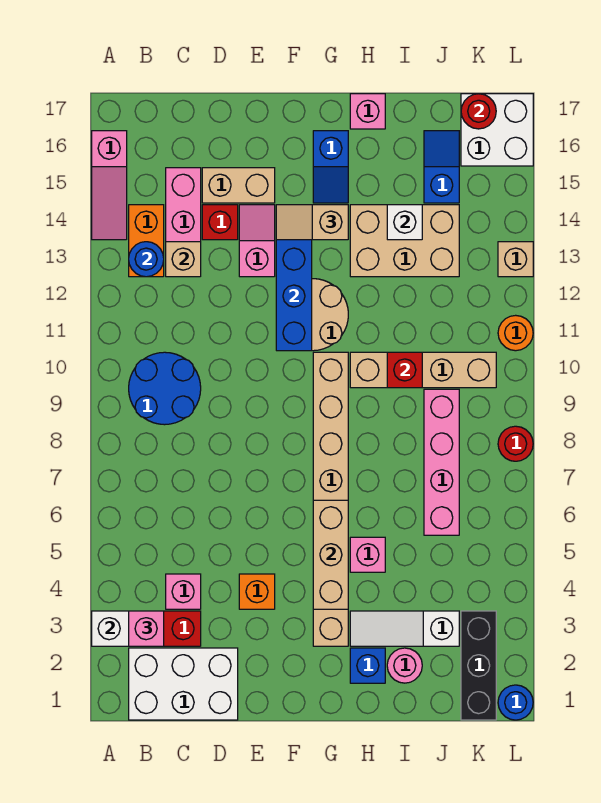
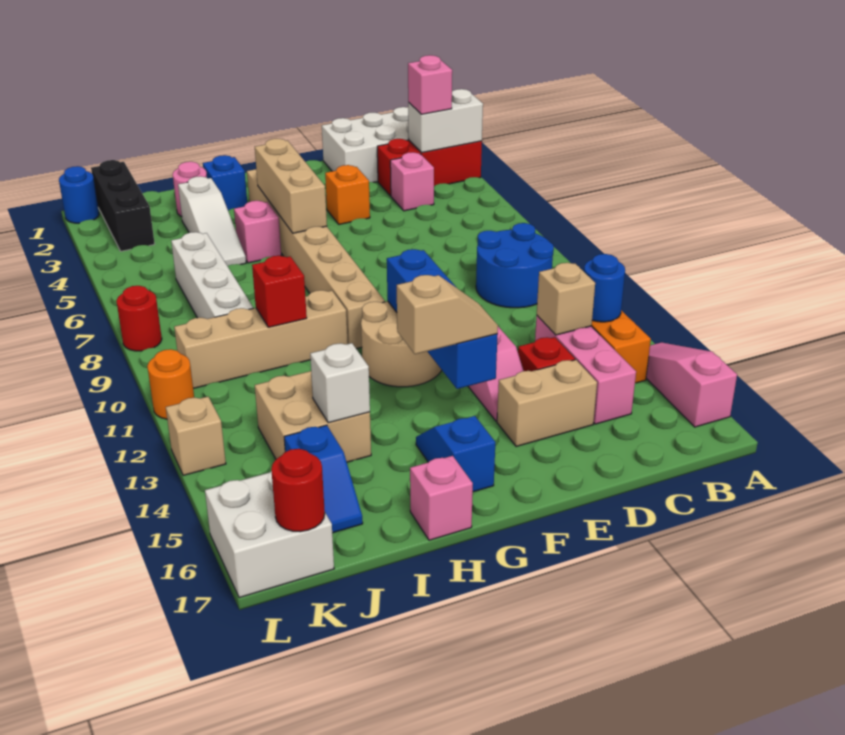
white slope H3:J3 level 1 top J -> white slope I3:I5 level 1 top 3
tan brick H13:J14 level 1 -> tan brick I13:J14 level 1
pink brick J6:J9 level 1 -> white brick J6:J9 level 1

